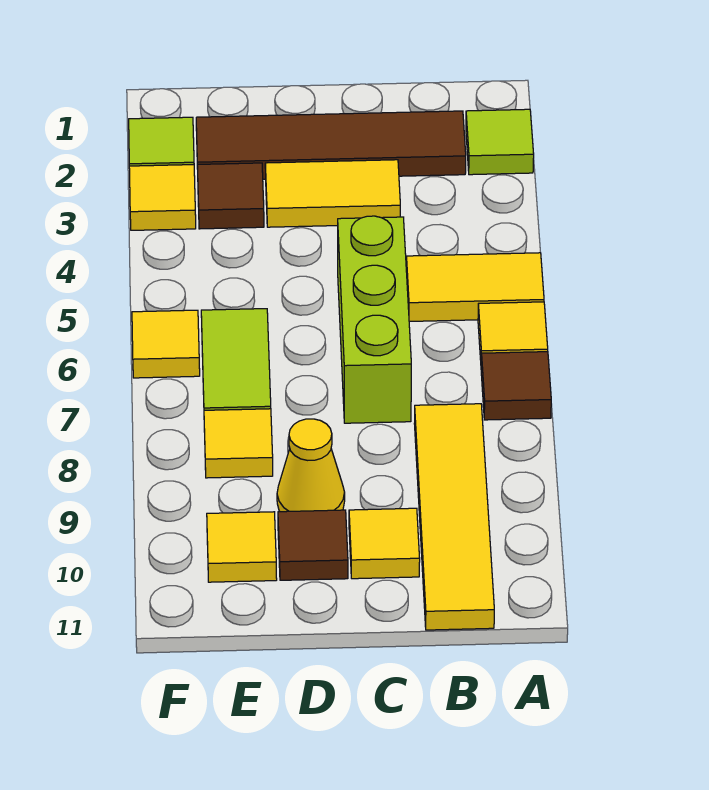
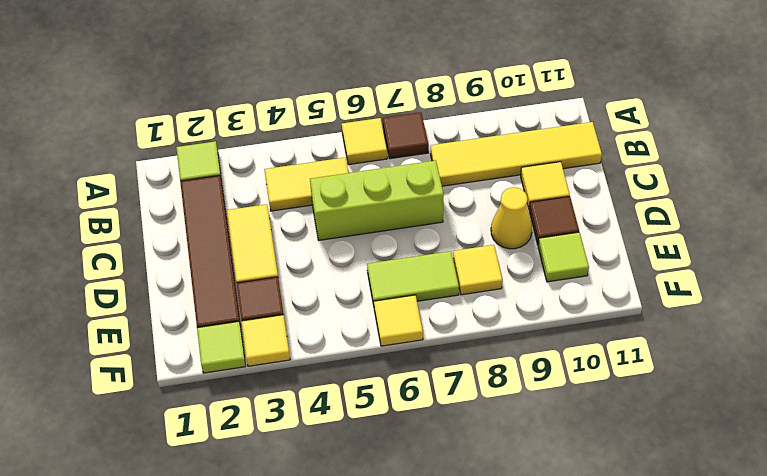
yellow tile A5:B5 level 1 -> yellow tile B4:B5 level 1
yellow tile E10 level 1 -> lime tile E10 level 1

